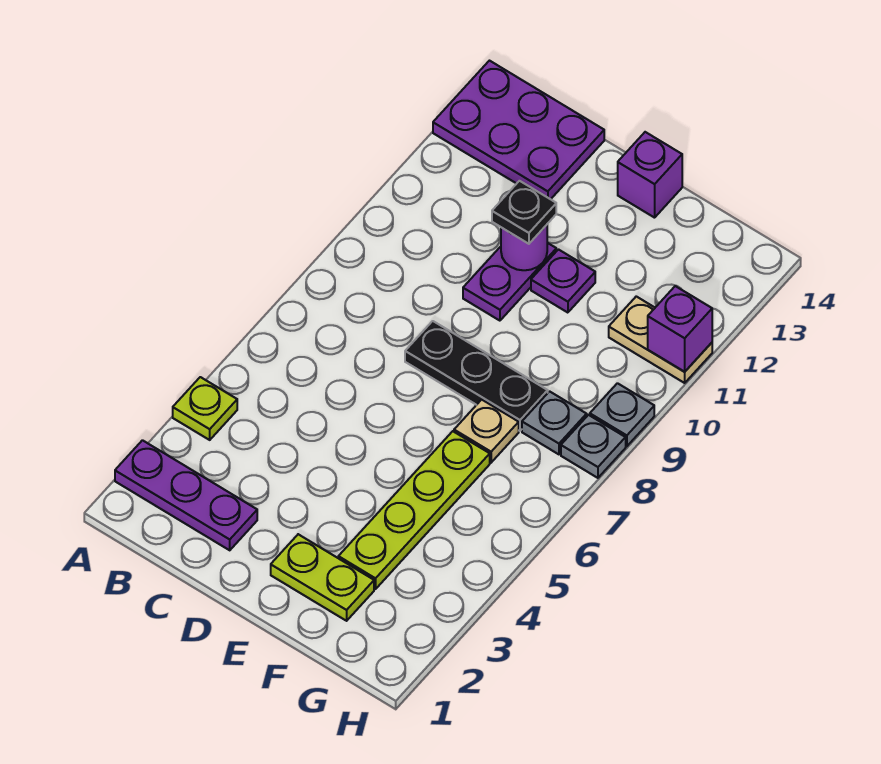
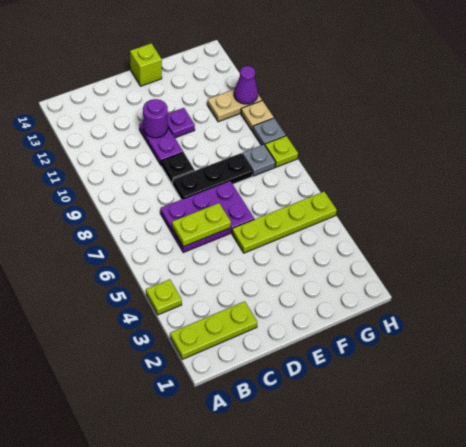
purple plate A2:C2 level 1 -> lime plate A2:C2 level 1
purple plate A13:C14 level 1 -> purple plate C6:E7 level 1
black plate D11 level 3 -> black plate D9 level 1
lime plate E2:F2 level 1 -> lime plate C6:D6 level 2
purple brick E14 level 1 -> lime brick E14 level 1
lime plate F3:F6 level 1 -> lime plate E5:H5 level 1
tan plate F7 level 1 -> tan plate H10 level 1
grey plate H8 level 1 -> lime plate H8 level 1
purple brick H11 level 2 -> purple cone H11 level 2

